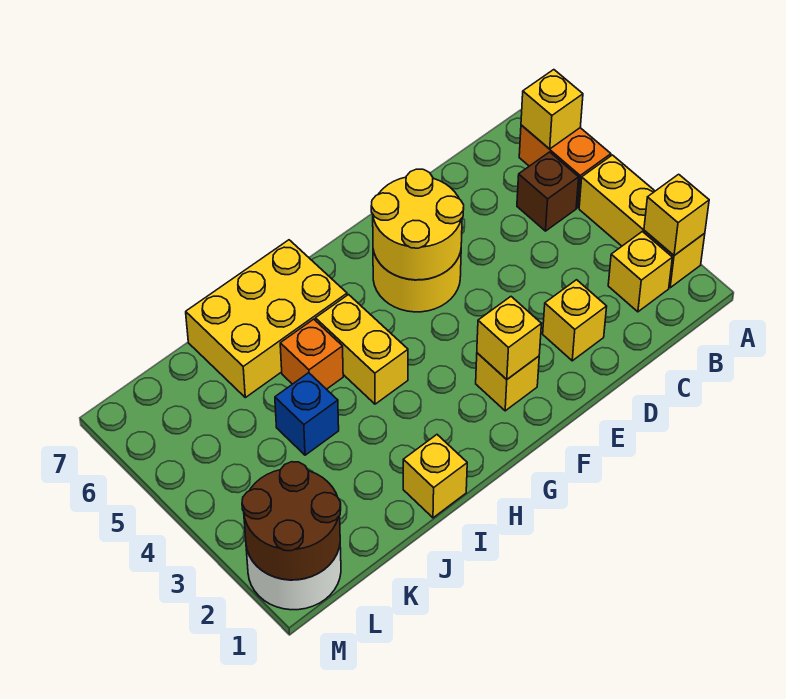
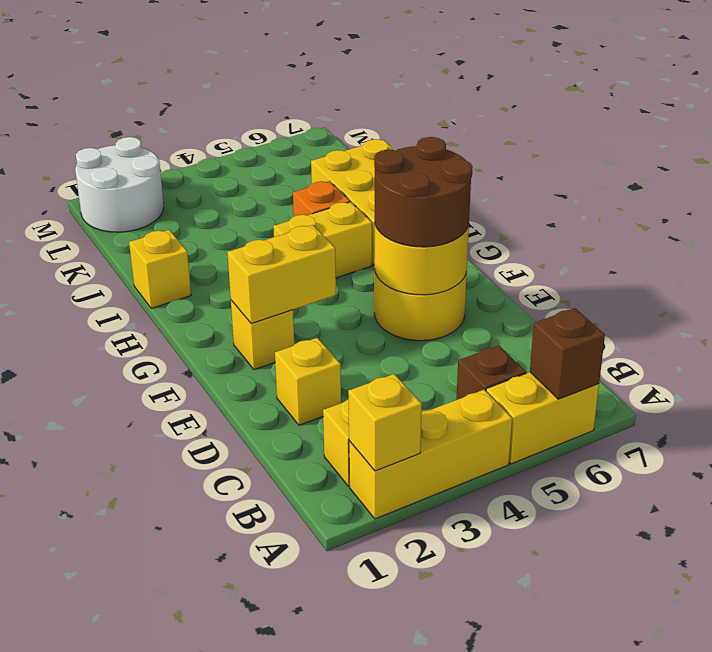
orange brick A5:A6 level 1 -> yellow brick A5:A6 level 1
yellow brick A6 level 2 -> brown brick A6 level 2
yellow brick F2 level 2 -> yellow brick F2:F3 level 2
blue brick J4 level 1 -> none
brown round brick L1:M2 level 2 -> brown round brick E5:F6 level 3

